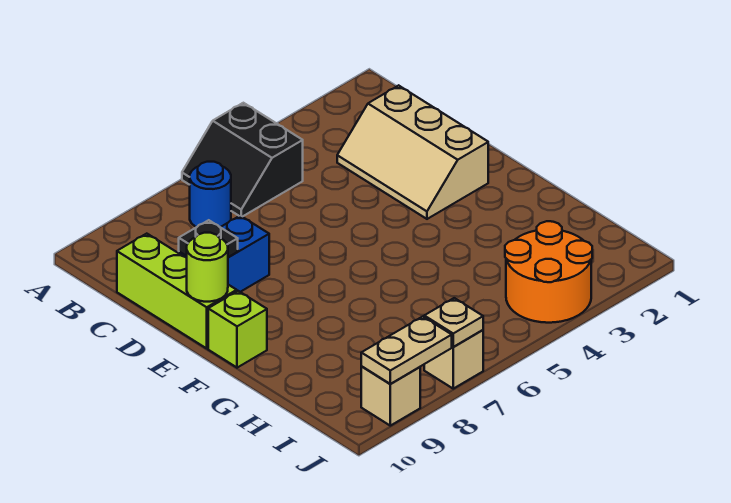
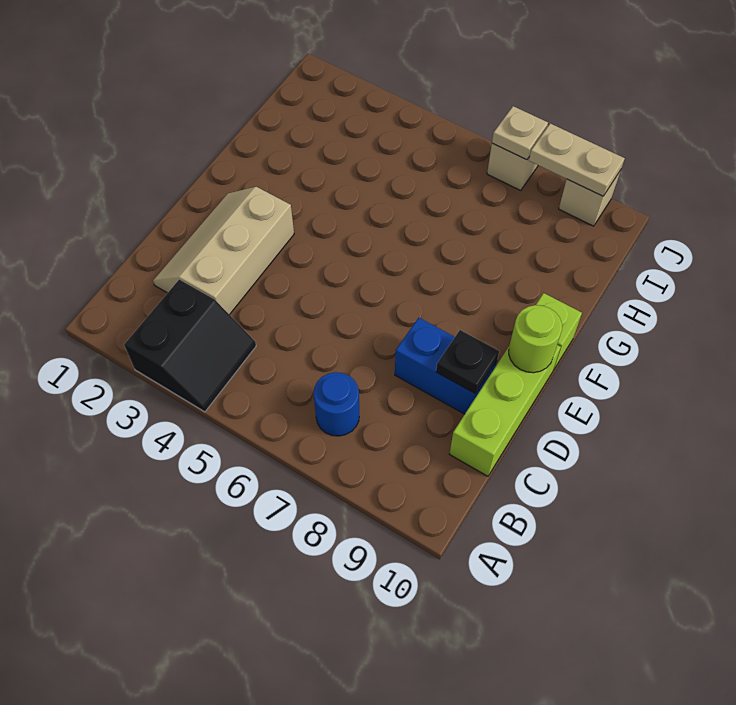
black slope A5:B6 level 1 top 5 -> black slope A3:B4 level 1 top 3
tan slope C2:E3 level 1 top 2 -> tan slope C2:E3 level 1 top 3
orange round brick I3:J4 level 1 -> none

